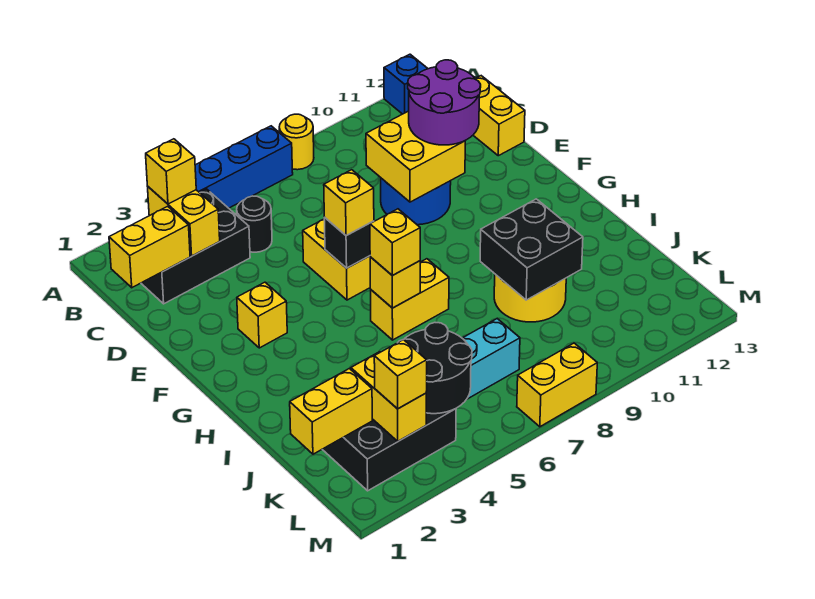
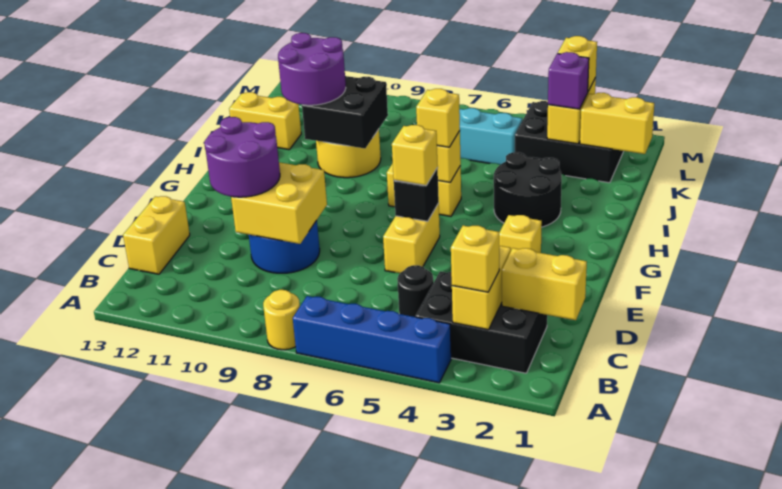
blue brick A12 level 1 -> none
none -> purple round brick I10:J11 level 3
none -> purple brick K3 level 3
black round brick K4:L5 level 2 -> black round brick H3:I4 level 1
yellow brick M7:M8 level 1 -> yellow brick J12:J13 level 1

